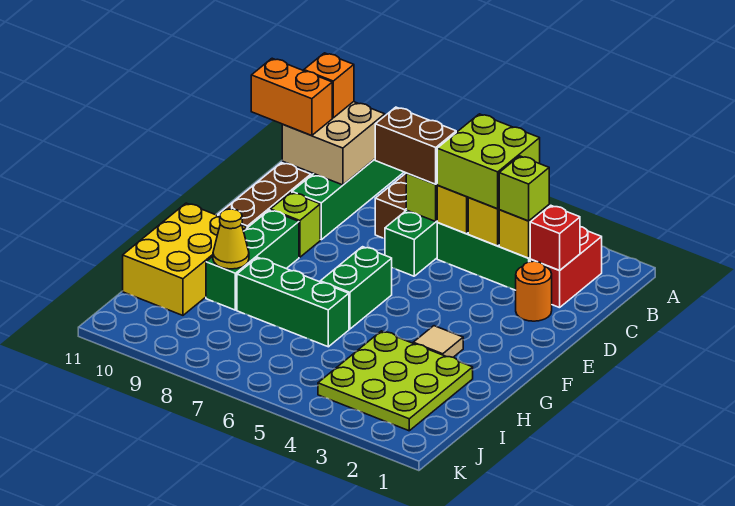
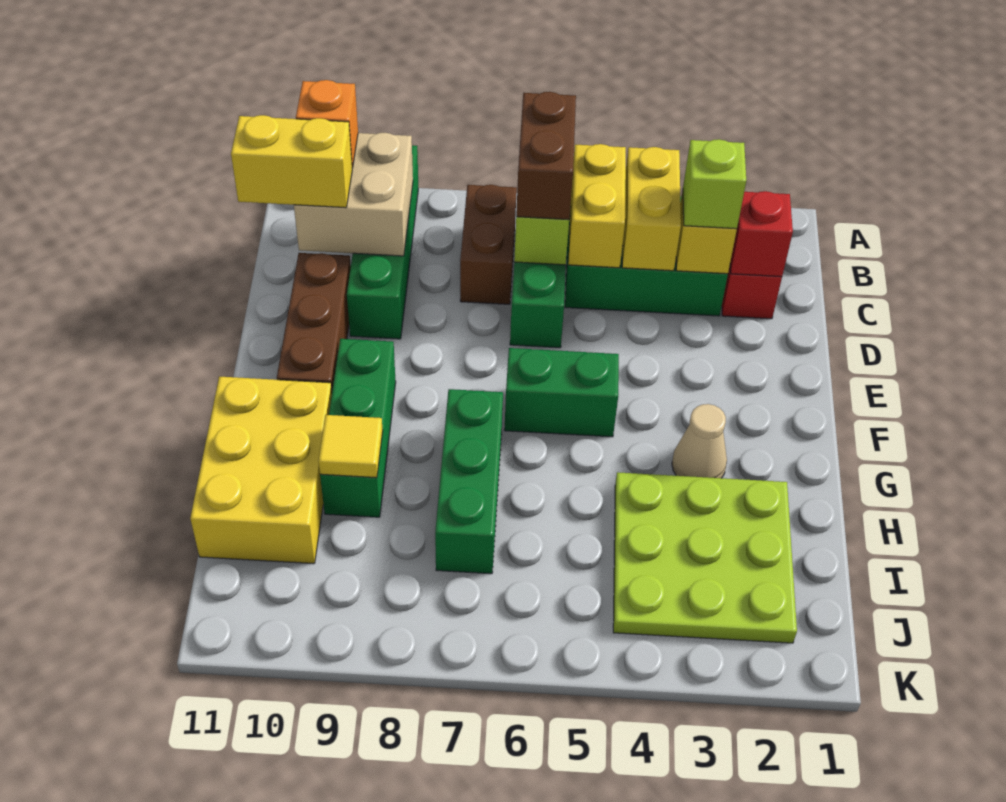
lime brick B4:C5 level 3 -> none
brown brick C6:C7 level 3 -> brown brick B6:C6 level 3
orange brick C10:C11 level 3 -> yellow brick C10:C11 level 3
orange round brick D2 level 1 -> none
lime brick E9 level 1 -> none
green brick F6:G6 level 1 -> green brick F5:F6 level 1
tan tile G3 level 1 -> tan cone G3 level 1
green brick H6:H8 level 1 -> green brick G7:I7 level 1
yellow cone H9 level 2 -> yellow tile H9 level 2

